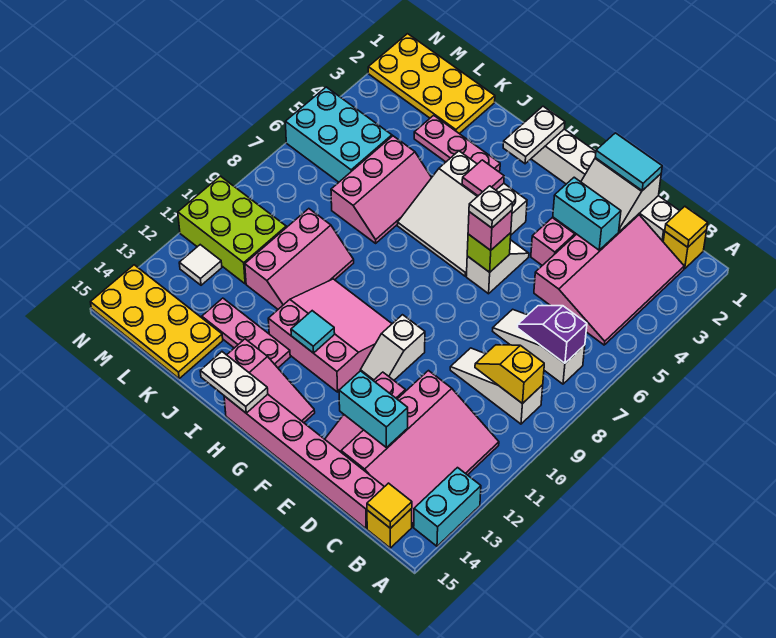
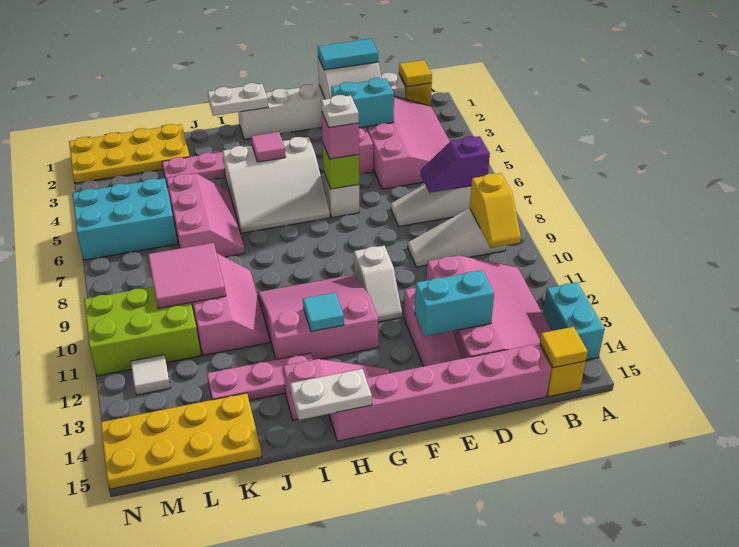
yellow slope B9:C9 level 2 top B -> yellow slope B9:B10 level 2 top 9
white plate H1:H2 level 2 -> white plate H1:I1 level 2
none -> pink tile K9:L10 level 2

